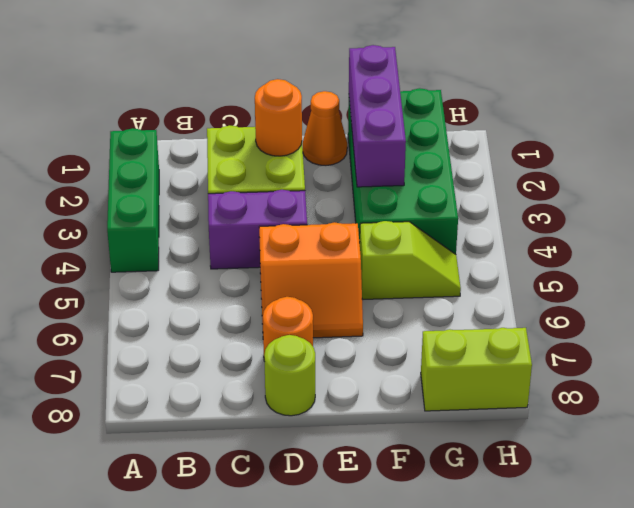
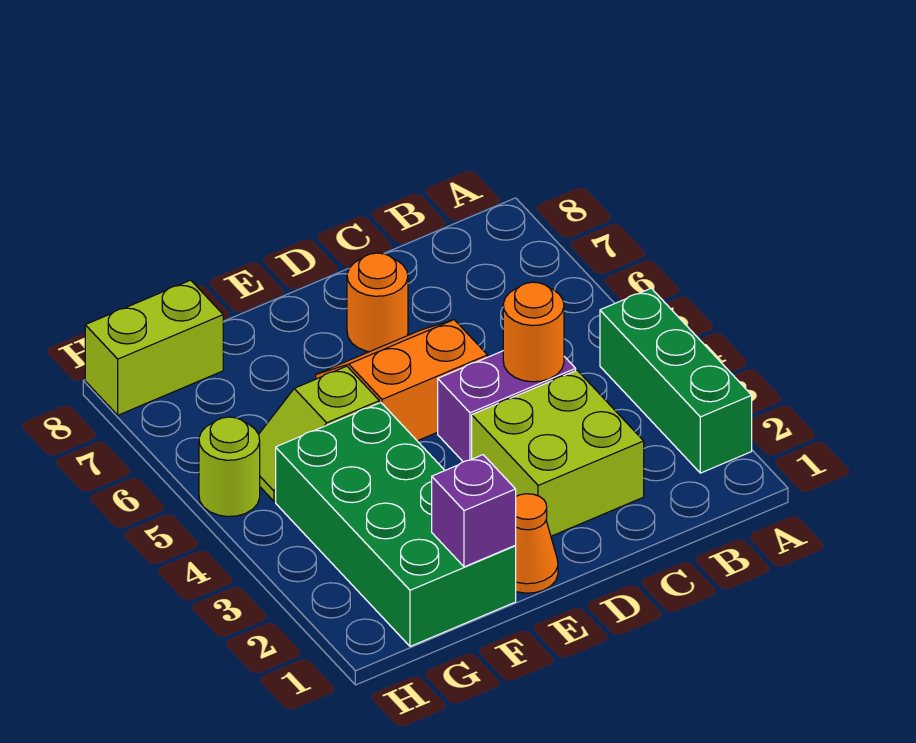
orange round brick D2 level 2 -> orange round brick C4 level 2
lime round brick D8 level 1 -> lime round brick H5 level 1
purple brick F1:F3 level 2 -> purple brick F1 level 2

